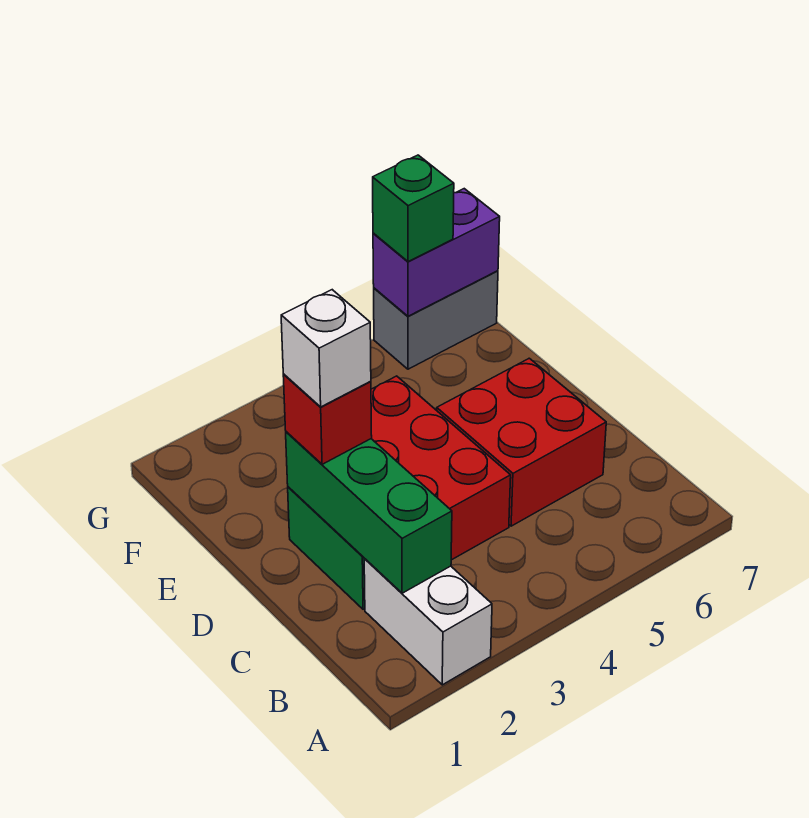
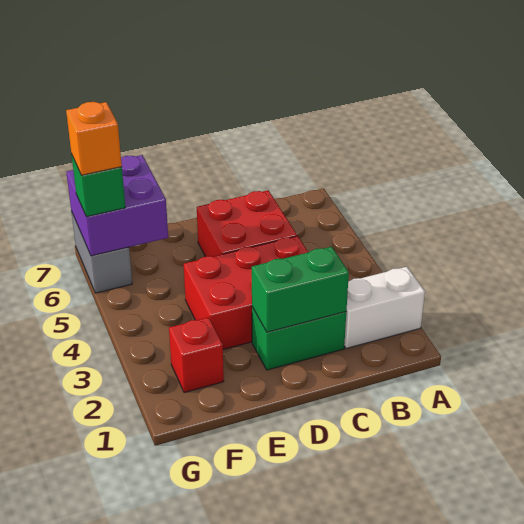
green brick B2:D2 level 2 -> green brick C2:D2 level 2
red brick D2 level 3 -> red brick F2 level 1
white brick D2 level 4 -> none
purple brick G6:G7 level 2 -> purple brick F6:G7 level 2
none -> orange brick G6 level 4

